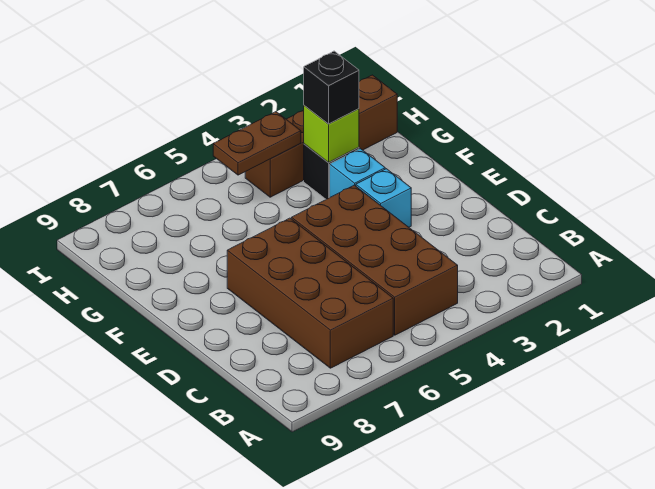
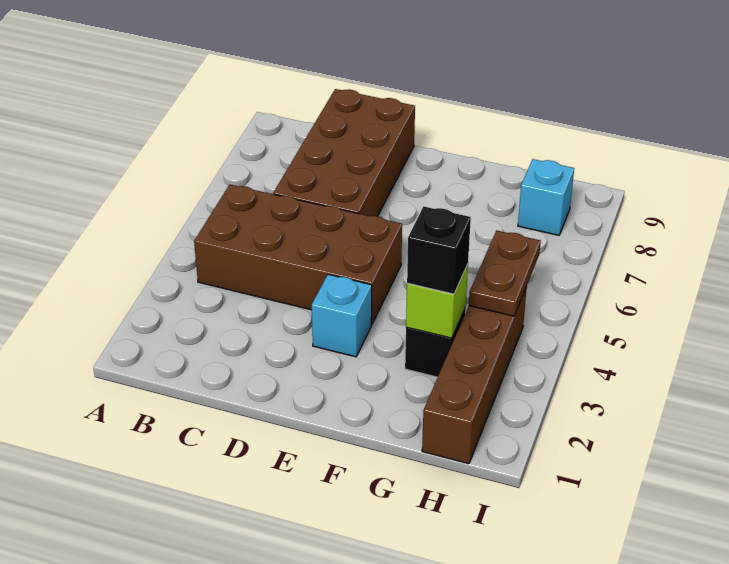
brown brick B6:E7 level 1 -> brown brick C6:D9 level 1
cyan brick F3 level 1 -> cyan brick H8 level 1

